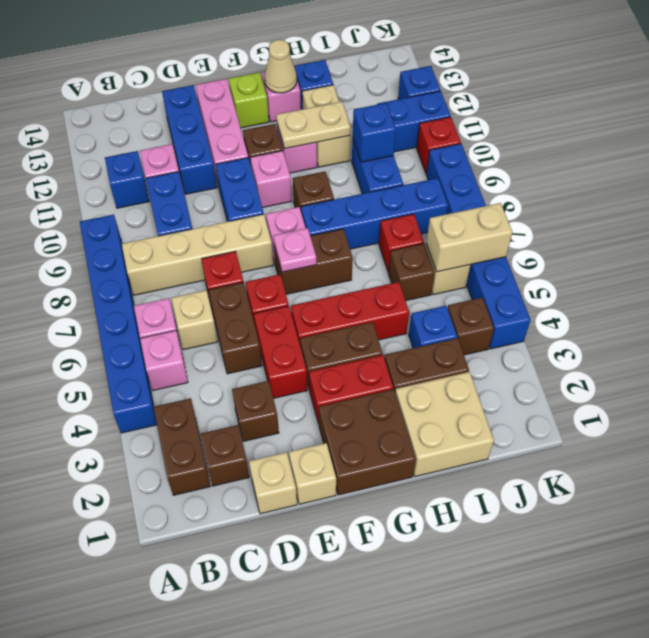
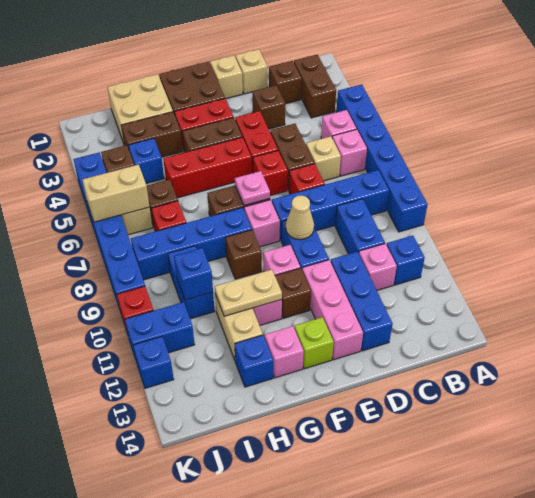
tan brick B8:E8 level 1 -> blue brick B8:E8 level 1
tan cone G13 level 2 -> tan cone E9 level 2

